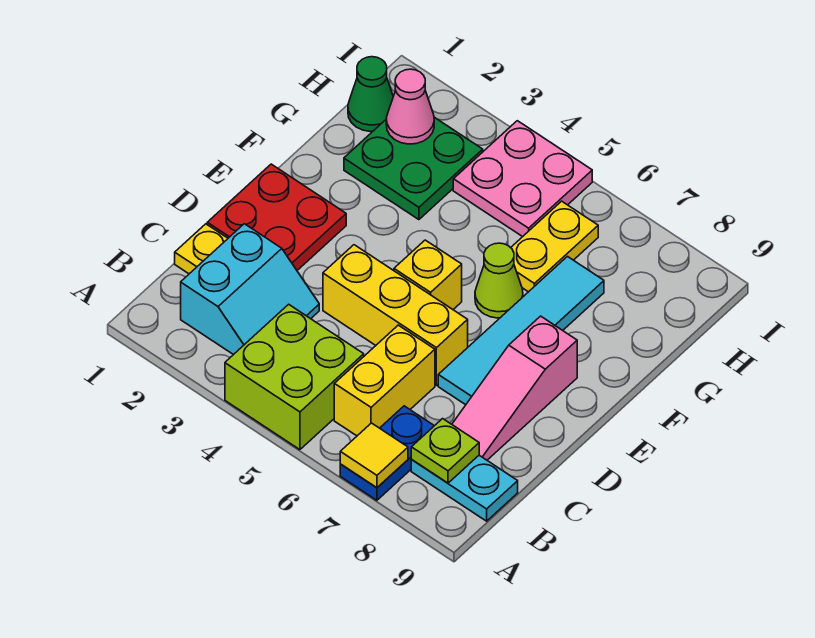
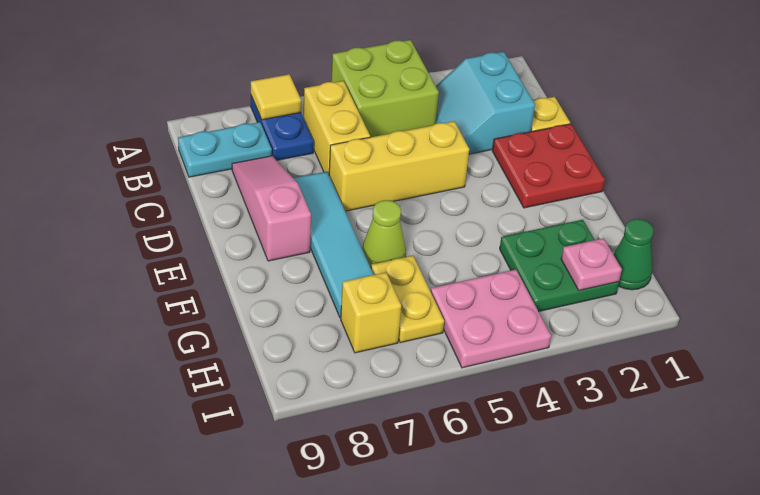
lime plate B8 level 2 -> none
yellow brick E5 level 1 -> yellow brick H7 level 1
pink cone H2 level 2 -> pink plate H2 level 2

